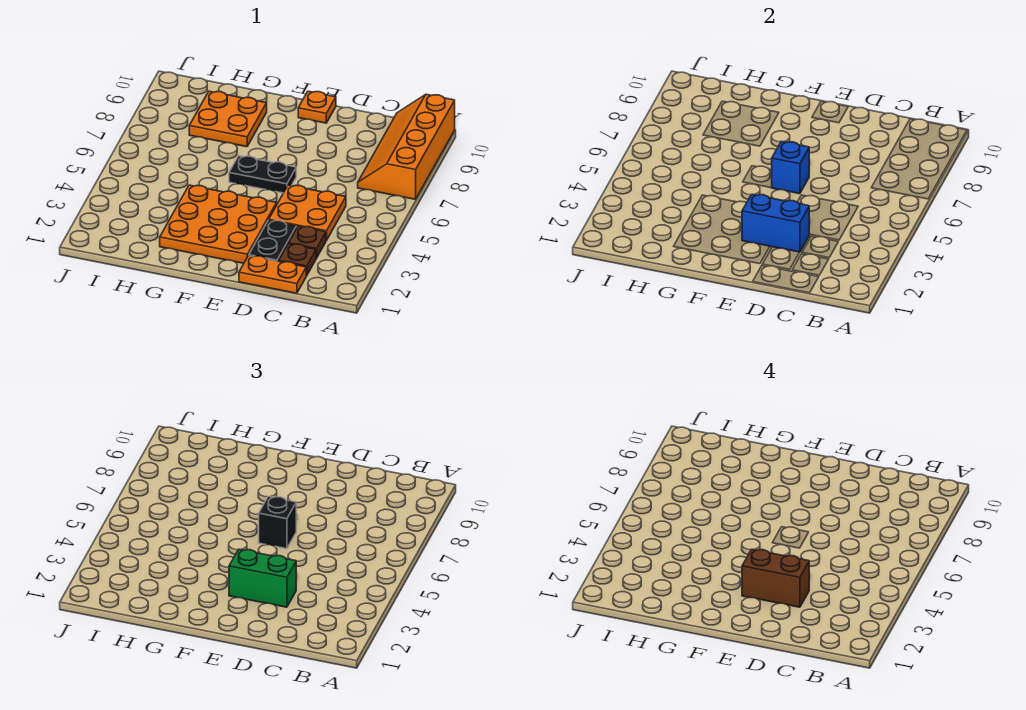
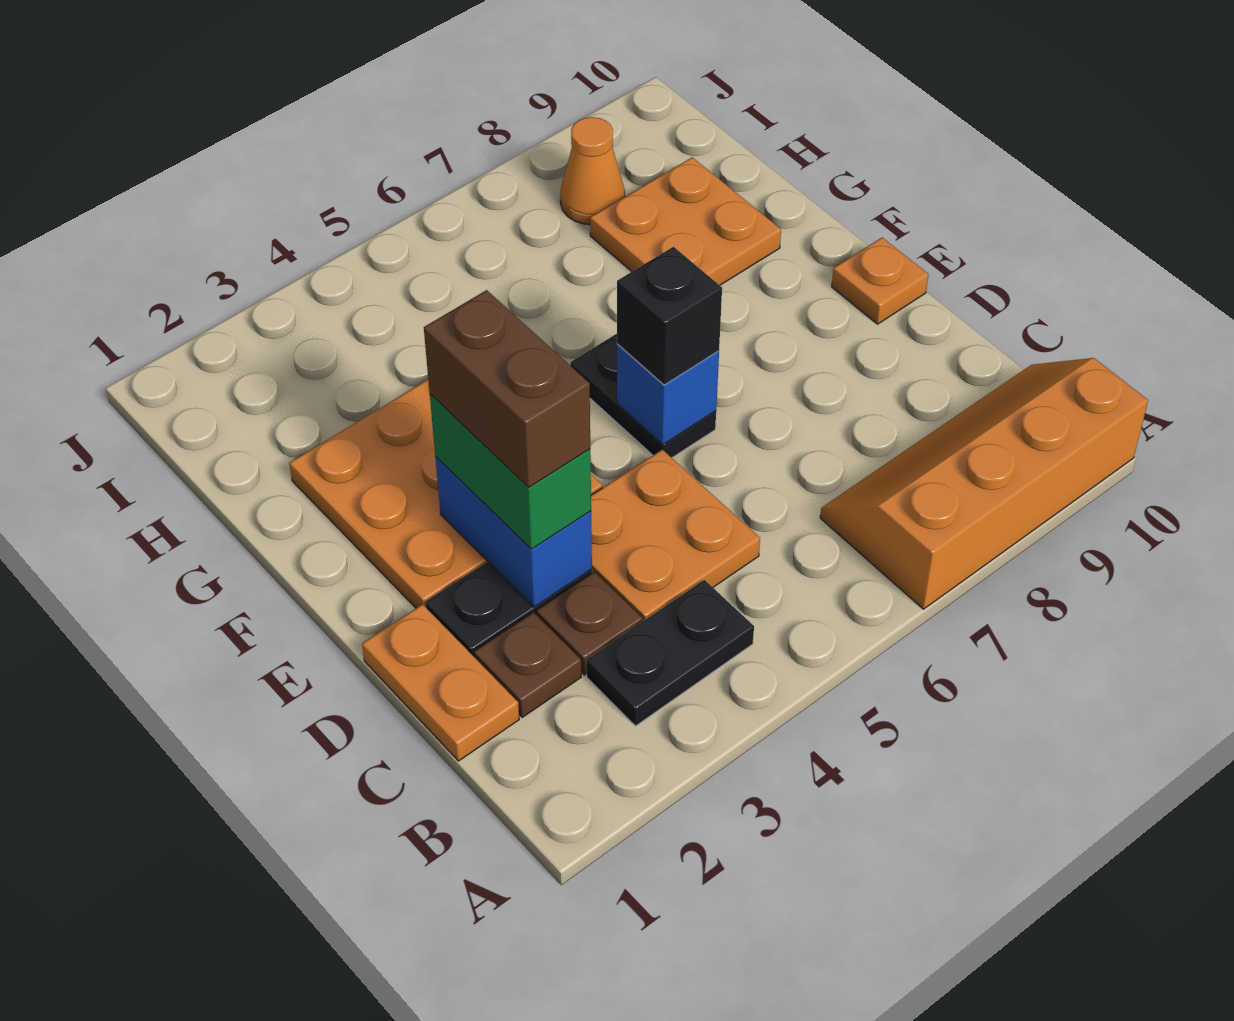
none -> black plate B3:B4 level 1
none -> orange cone I8 level 1

